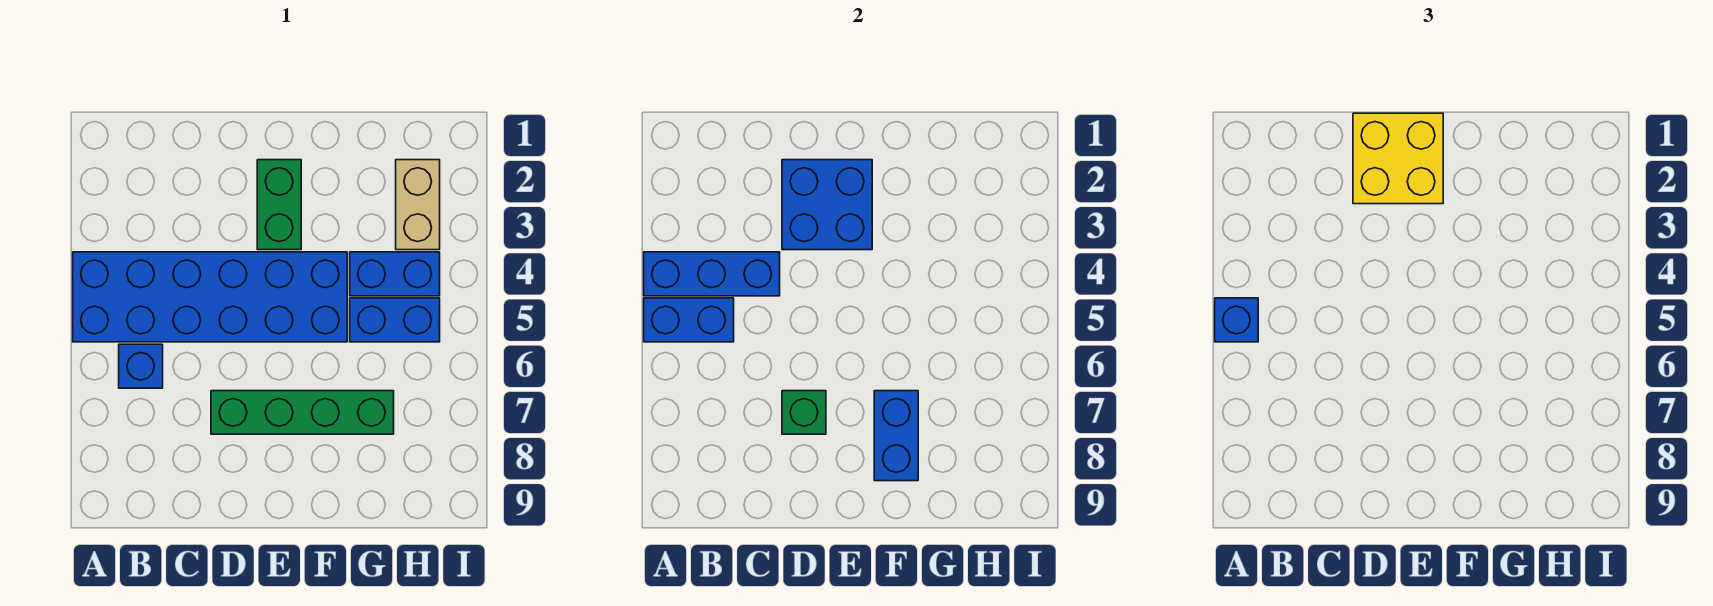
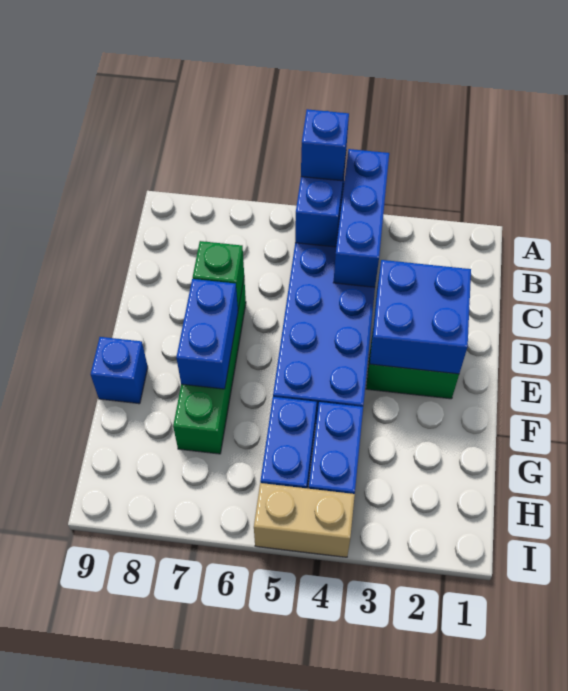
blue brick B6 level 1 -> blue brick F9 level 1
yellow brick D1:E2 level 3 -> none
blue brick F7:F8 level 2 -> blue brick E7:F7 level 2
tan brick H2:H3 level 1 -> tan brick I4:I5 level 1

